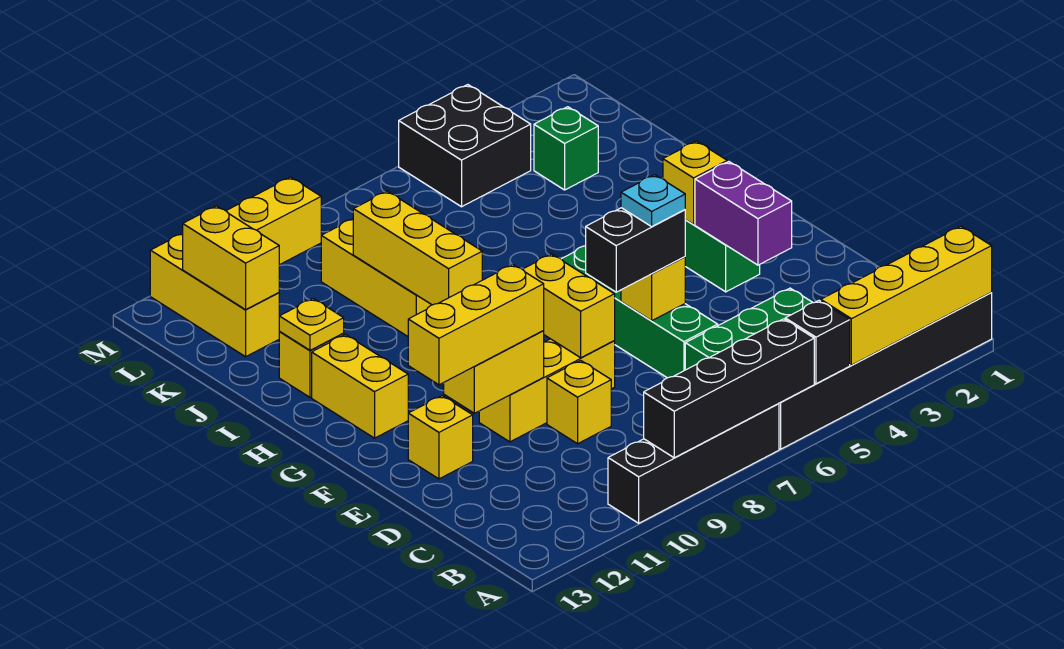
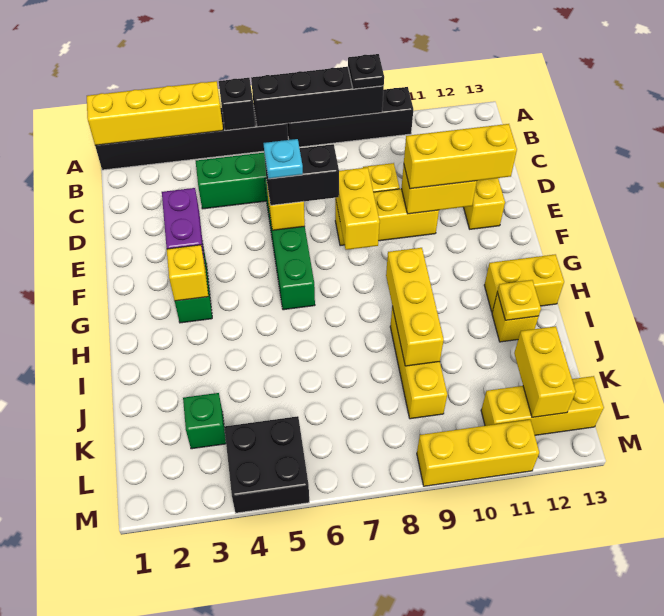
none -> black plate A9 level 3
yellow brick G12:H12 level 1 -> yellow brick H12:H13 level 1
yellow brick K12:M12 level 1 -> yellow brick L11:L13 level 1

